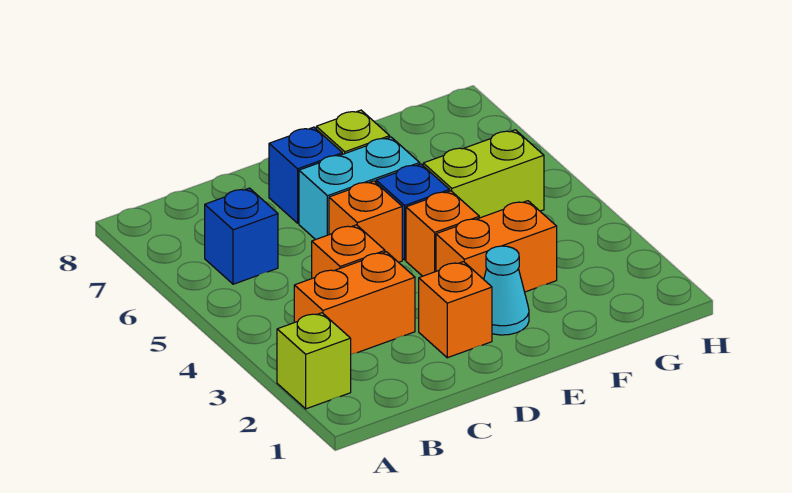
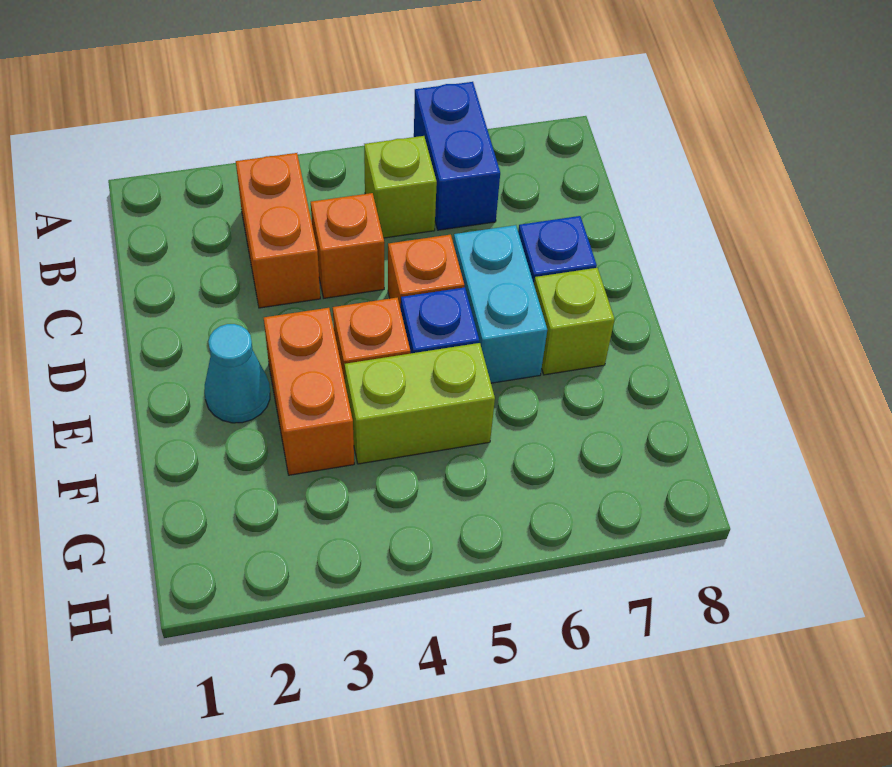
lime brick A2 level 1 -> lime brick B5 level 1
blue brick B6 level 1 -> blue brick A6:B6 level 1
orange brick D2 level 1 -> none
lime brick F5:G5 level 1 -> lime brick F4:F5 level 1

